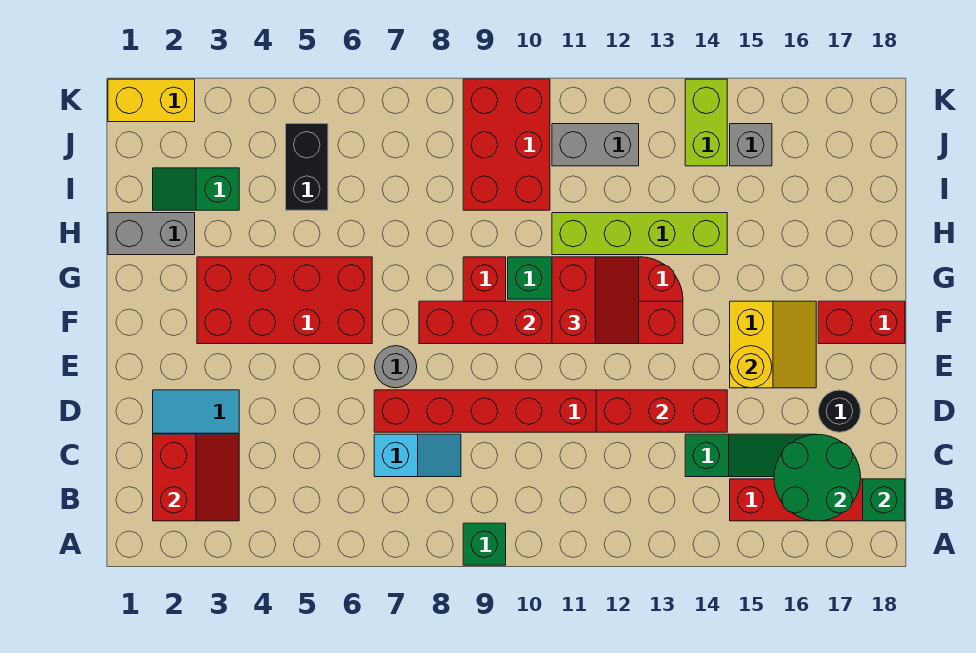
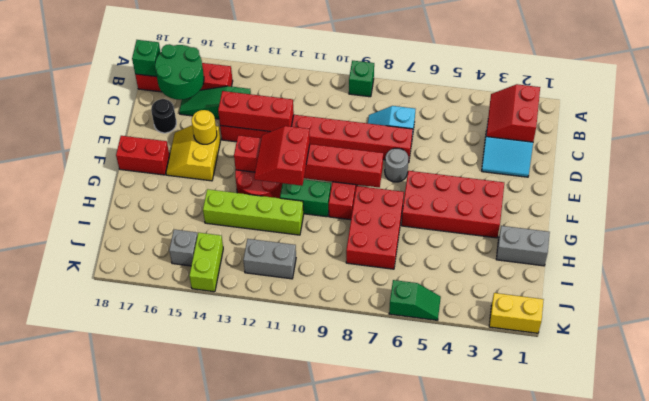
green slope I2:I3 level 1 top 3 -> green slope K5:K6 level 1 top 6
black brick I5:J5 level 1 -> none
red brick I9:K10 level 1 -> red brick G7:I8 level 1

